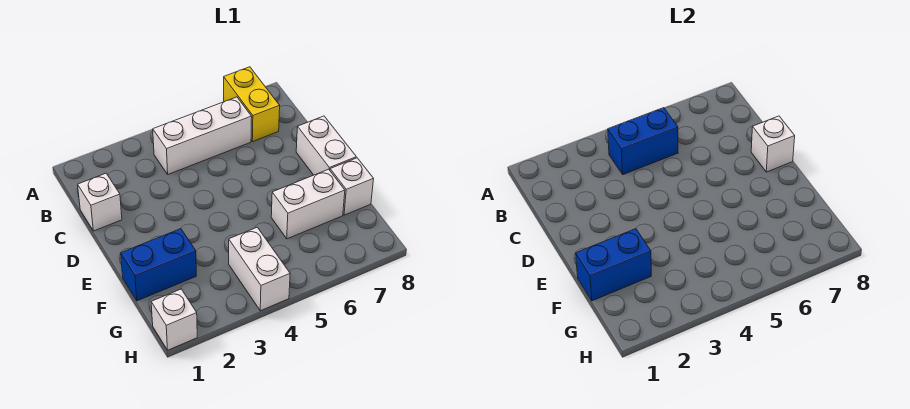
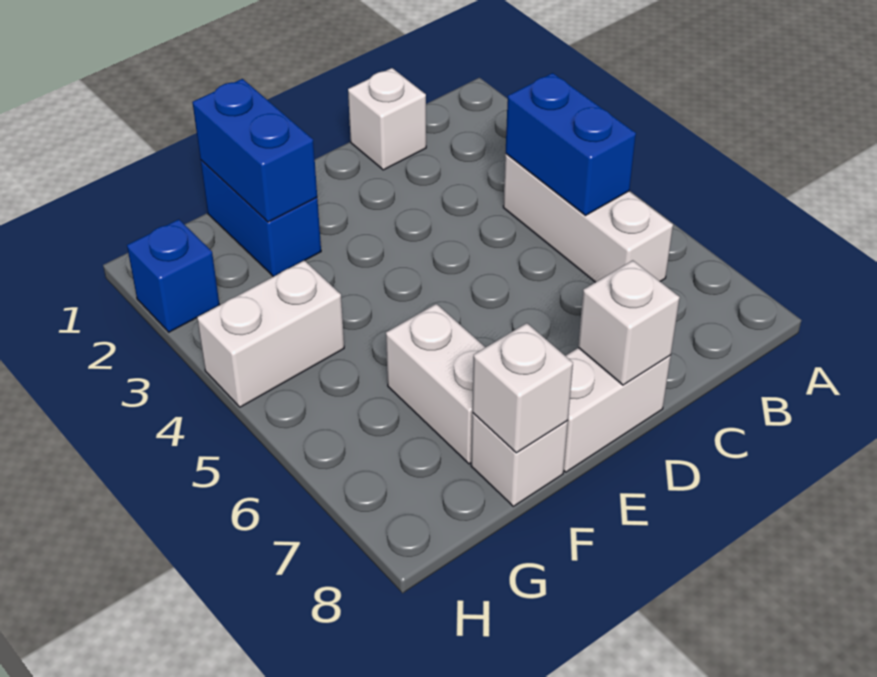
yellow brick A7:B7 level 1 -> none
white brick H1 level 1 -> white brick F8 level 2
none -> blue brick H2 level 1

